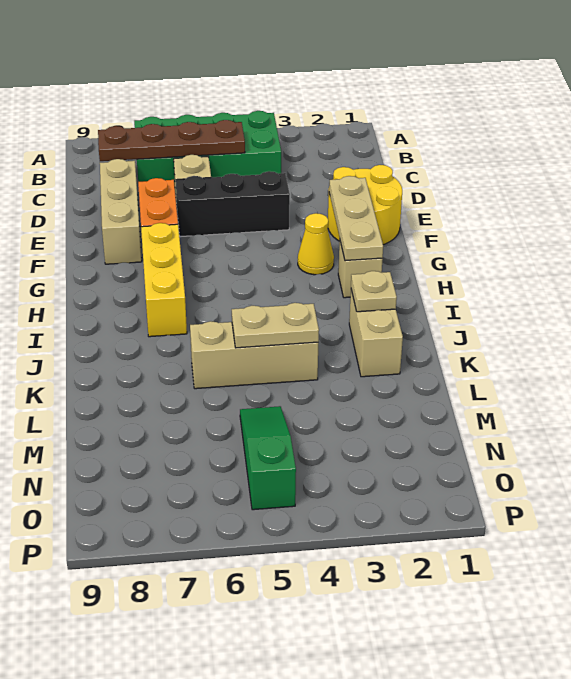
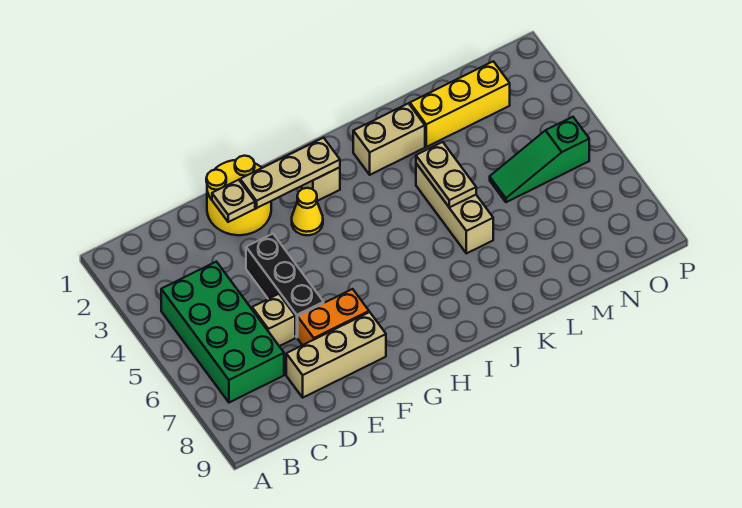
brown plate C5:C8 level 2 -> none
yellow brick G7:I7 level 1 -> yellow brick L2:N2 level 1
tan plate J2 level 2 -> tan plate E2 level 2

